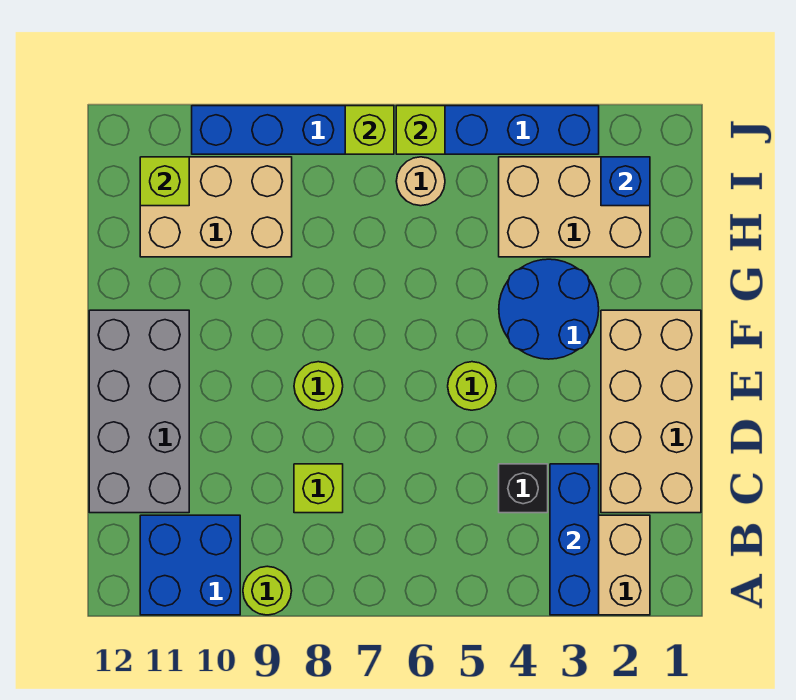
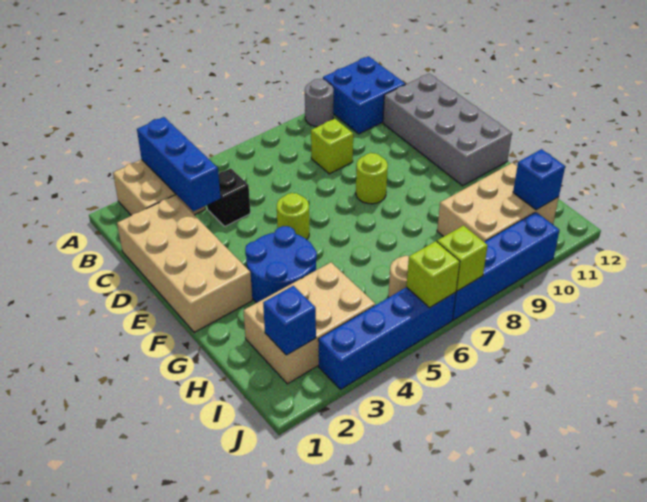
lime round brick A9 level 1 -> grey round brick A9 level 1
lime brick I11 level 2 -> blue brick I11 level 2

